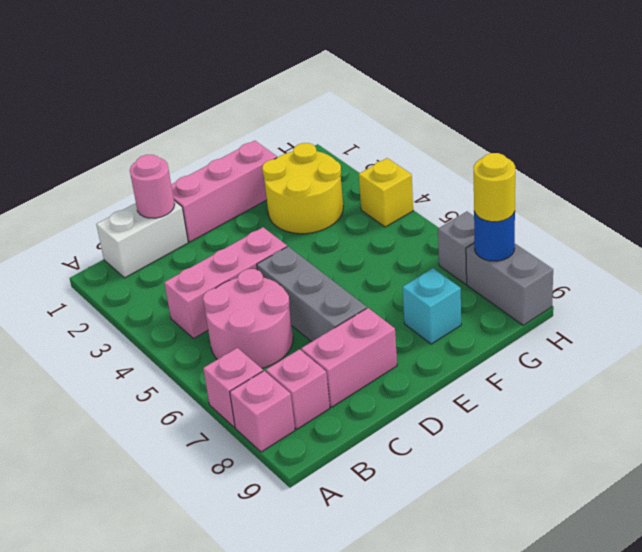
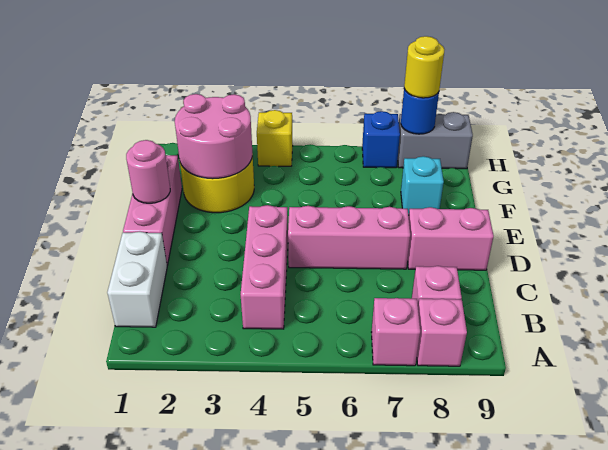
pink round brick B5:C6 level 1 -> pink round brick F2:G3 level 2
pink round brick C1 level 2 -> pink round brick E1 level 2
pink brick C8:D8 level 1 -> pink brick D8:D9 level 1
grey brick D5:D7 level 1 -> pink brick D5:D7 level 1
grey brick H7 level 1 -> blue brick H7 level 1

